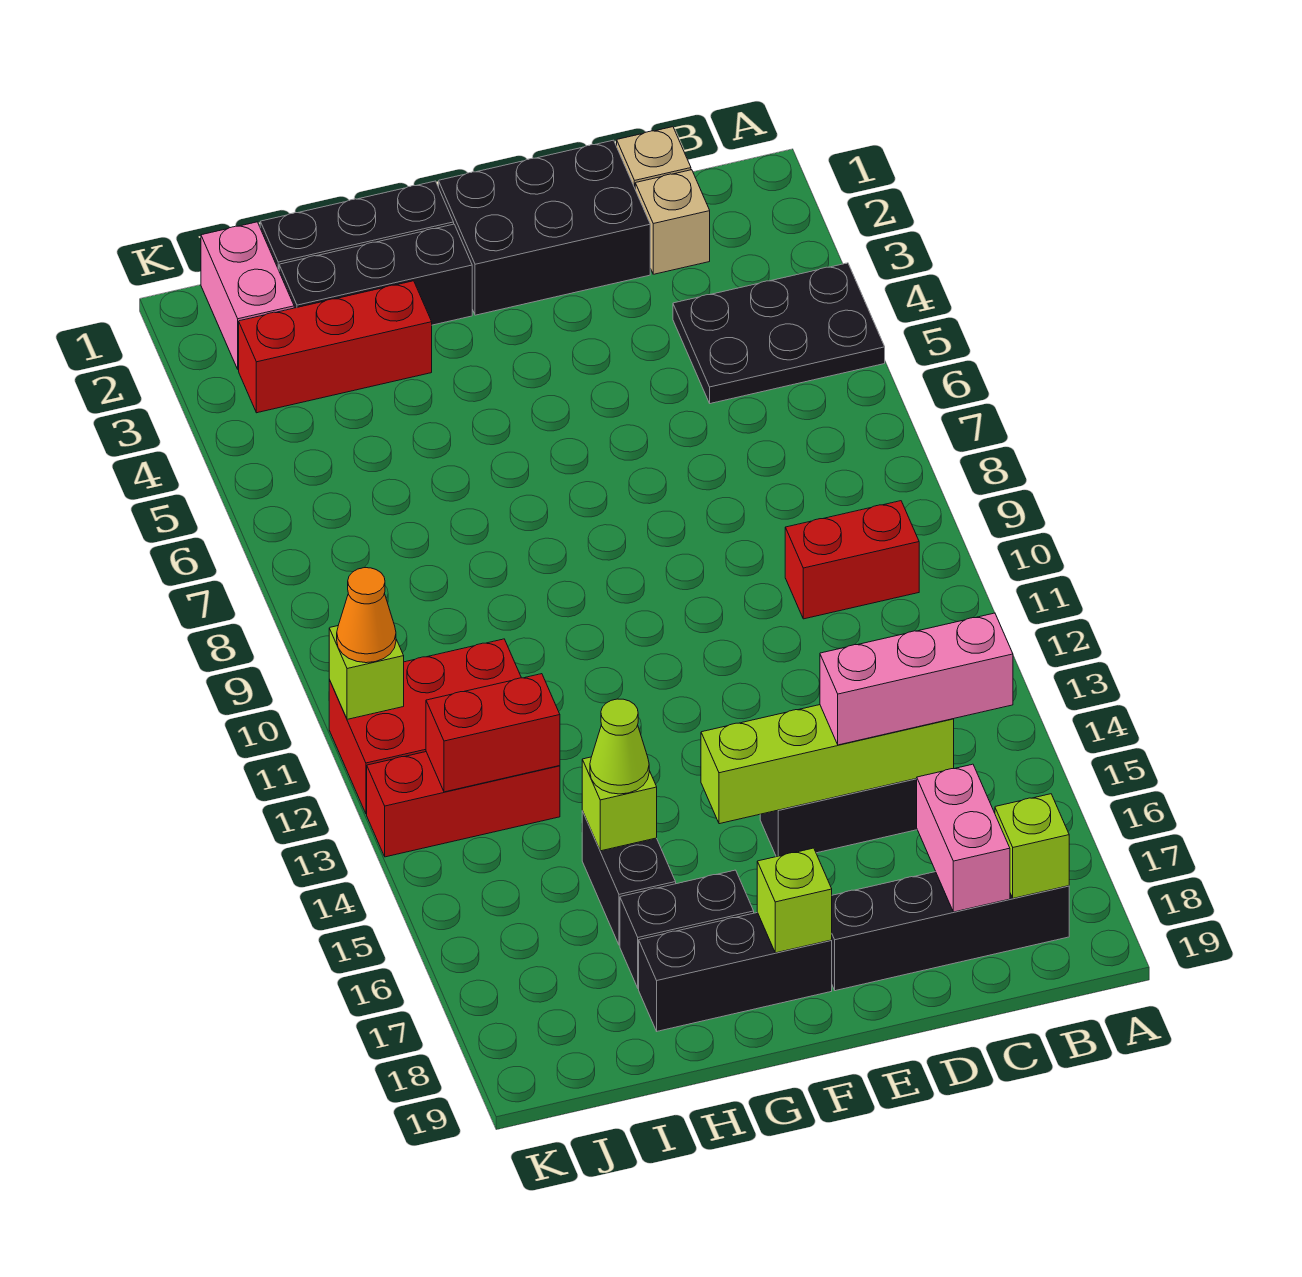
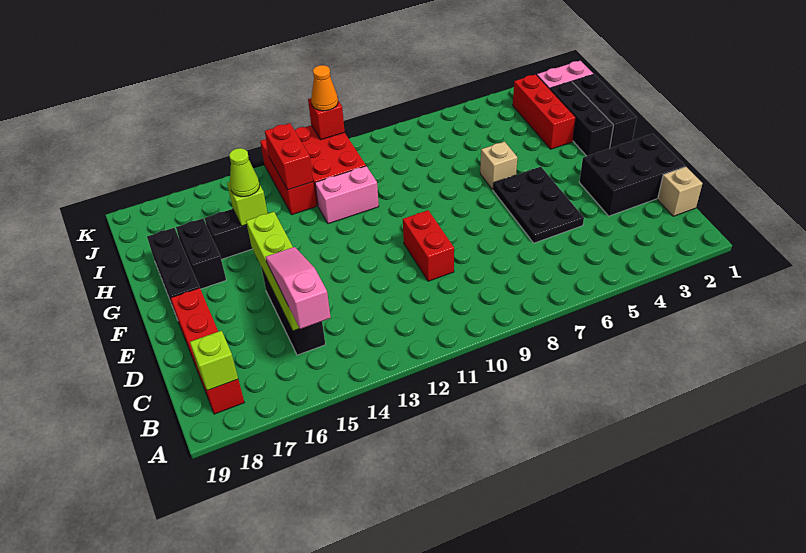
black plate A4:C5 level 1 -> black plate D5:F6 level 1
red brick B10:C10 level 1 -> red brick D10:E10 level 1
pink brick B15:D15 level 3 -> pink slope B15:D15 level 3 top B
black brick B18:E18 level 1 -> red brick B18:E18 level 1
tan brick C2 level 1 -> tan brick G6 level 1
pink brick C17:C18 level 2 -> pink brick H11:H12 level 1
black brick D1:F2 level 1 -> black brick D1:E3 level 1
lime brick F18 level 2 -> none
lime brick K11 level 2 -> red brick K11 level 2

